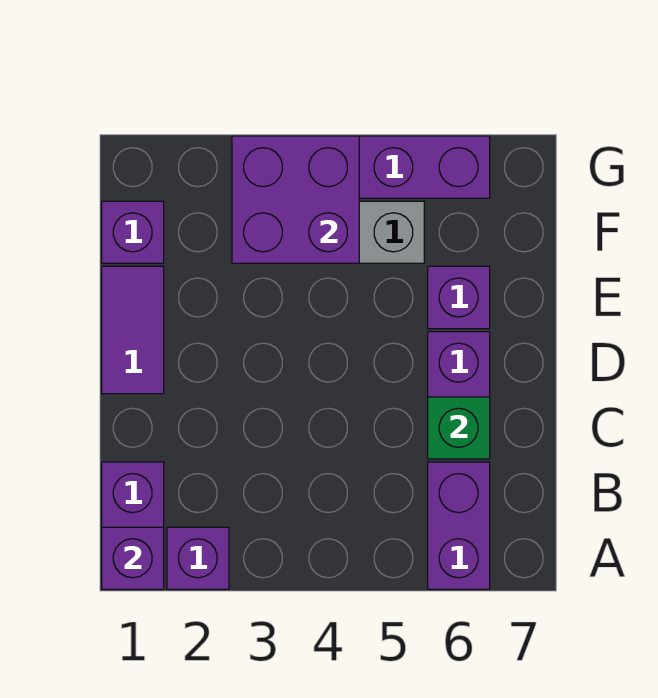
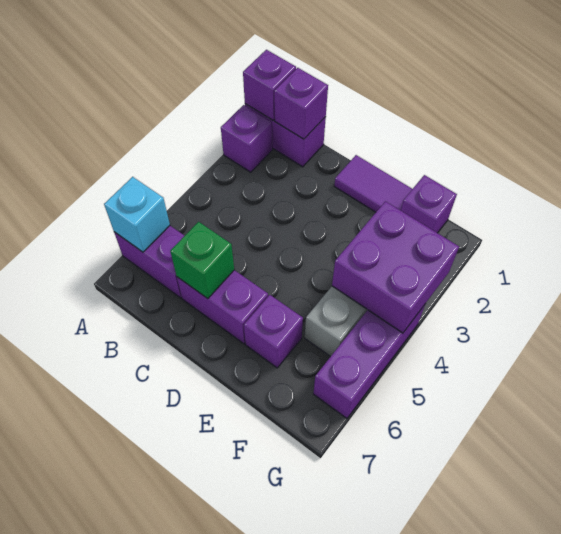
none -> cyan brick A6 level 2
none -> purple brick B1 level 2

